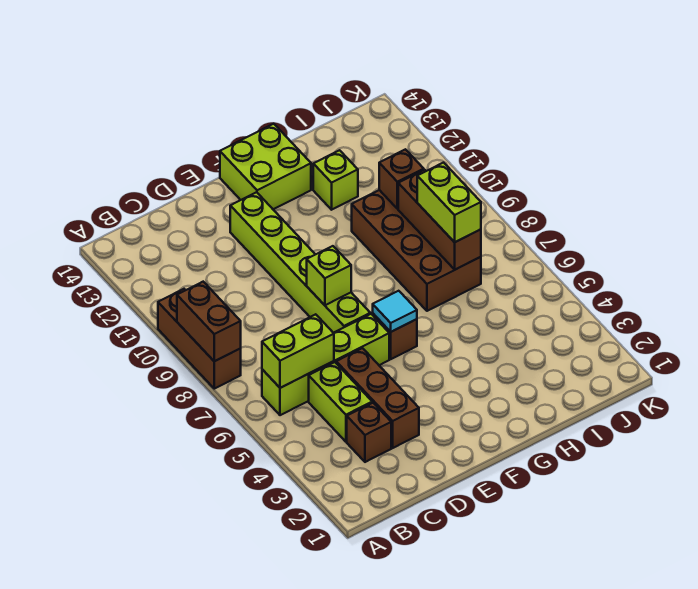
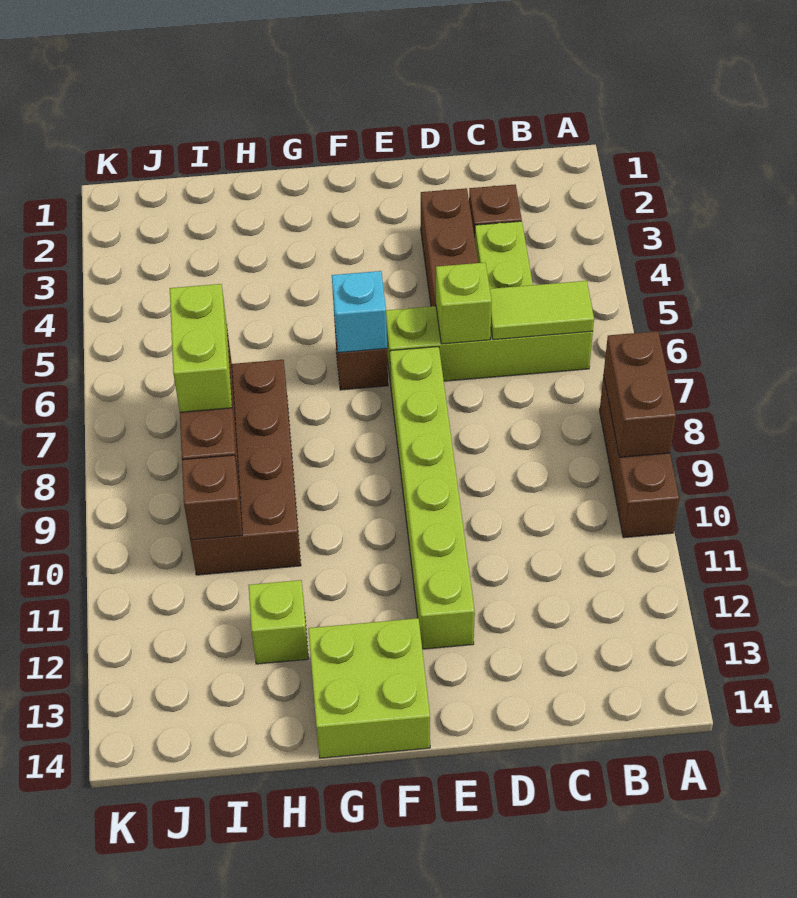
lime brick B6:C6 level 2 -> lime tile B6:C6 level 2
lime brick E8 level 2 -> lime brick D6 level 2
cyan tile F6 level 2 -> cyan brick F6 level 2

